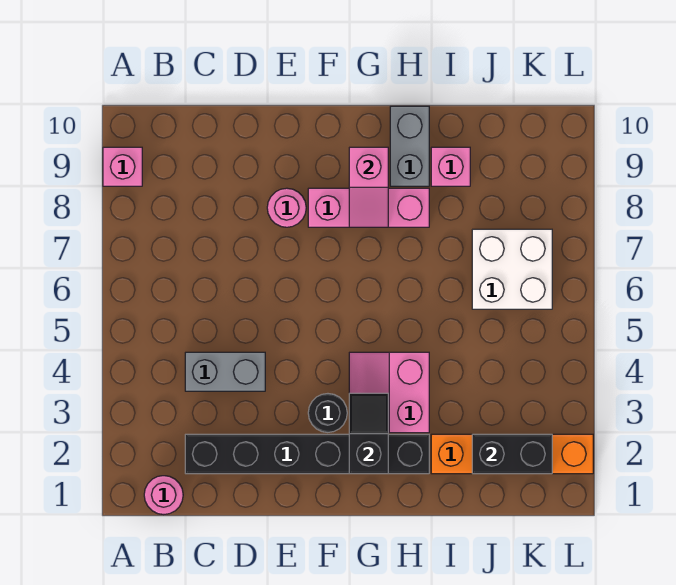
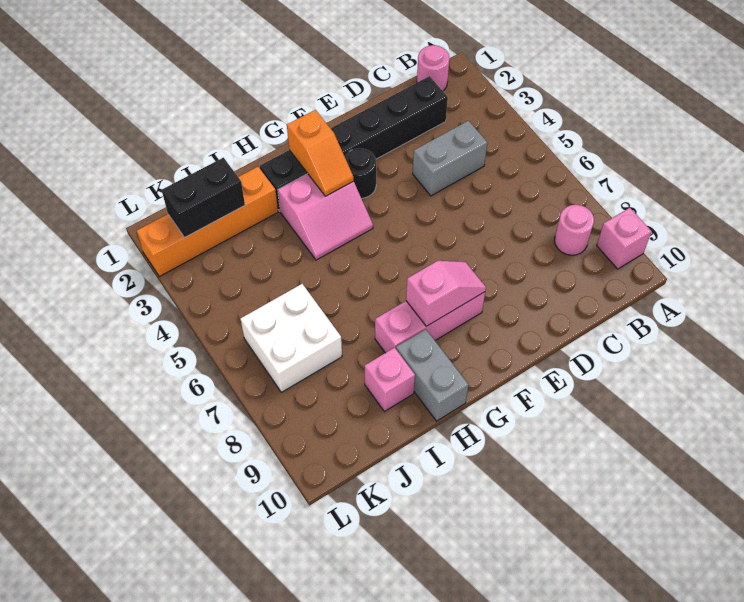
pink round brick E8 level 1 -> pink round brick B8 level 1
black slope G2:G3 level 2 top 2 -> orange slope G2:G3 level 2 top 2
pink slope G3:H4 level 1 top H -> pink slope G3:H4 level 1 top 3
pink slope G8:G9 level 2 top 9 -> pink slope F8:G8 level 2 top G

